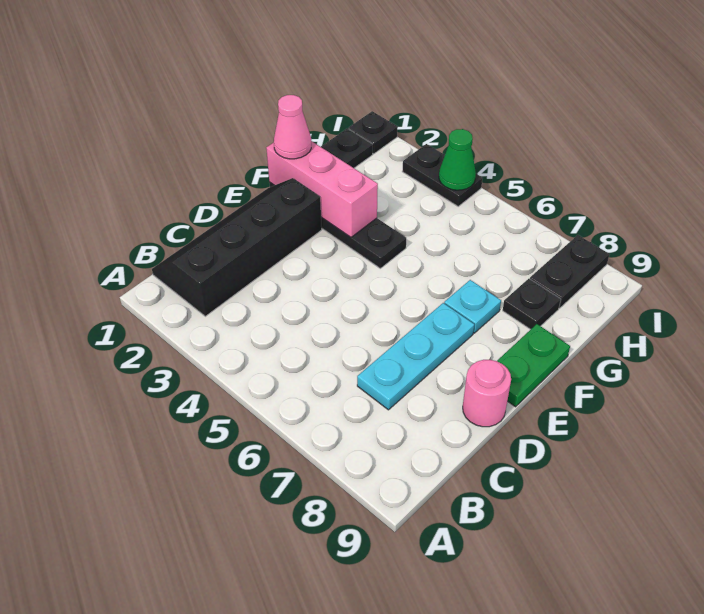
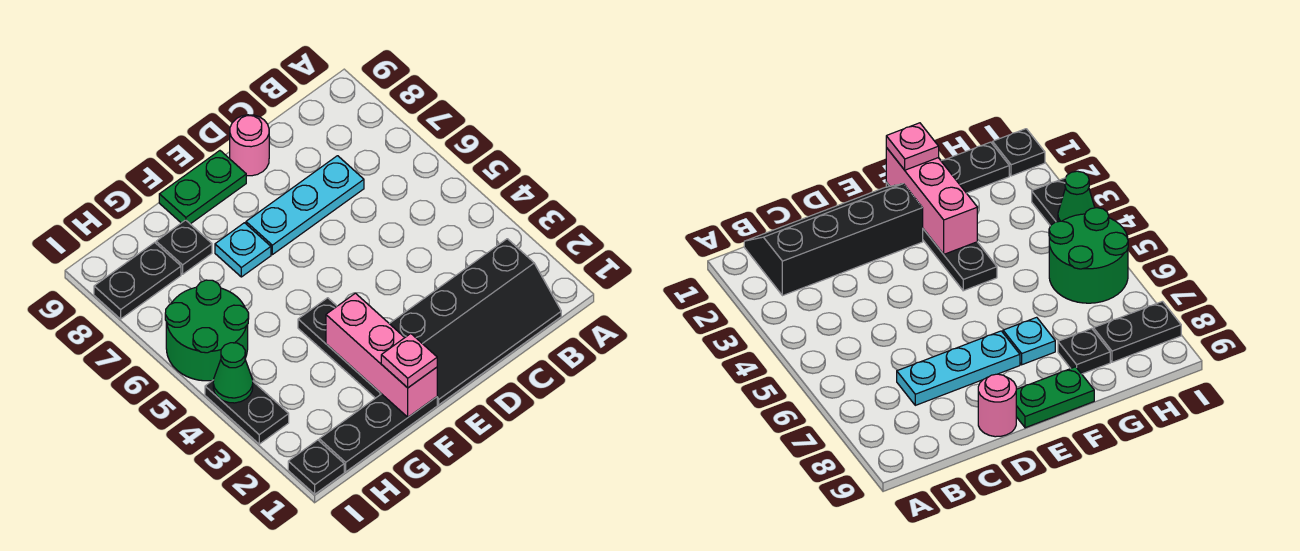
pink cone F1 level 3 -> pink plate F1 level 3
none -> green round brick H5:I6 level 1

